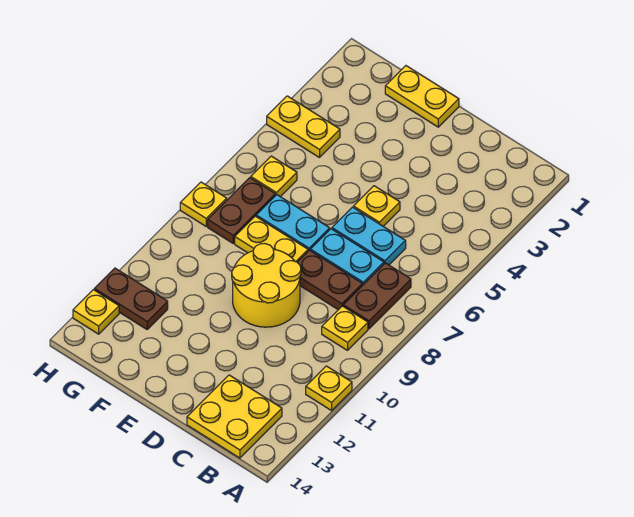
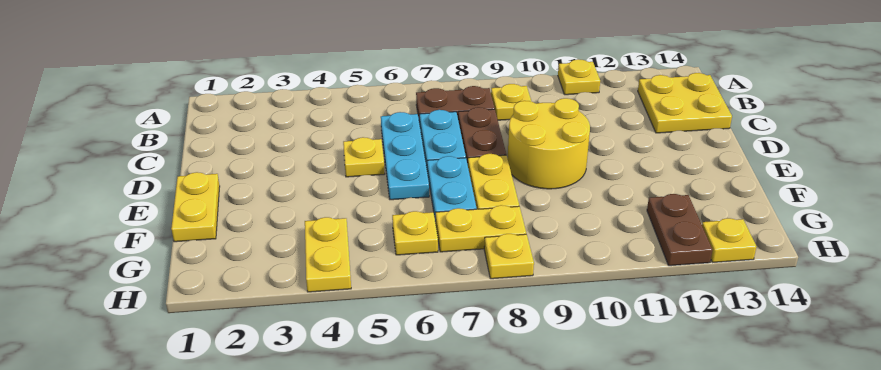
cyan plate C6:D6 level 1 -> cyan plate C6:E6 level 1
brown plate G7:G8 level 1 -> yellow plate G7:G8 level 1

